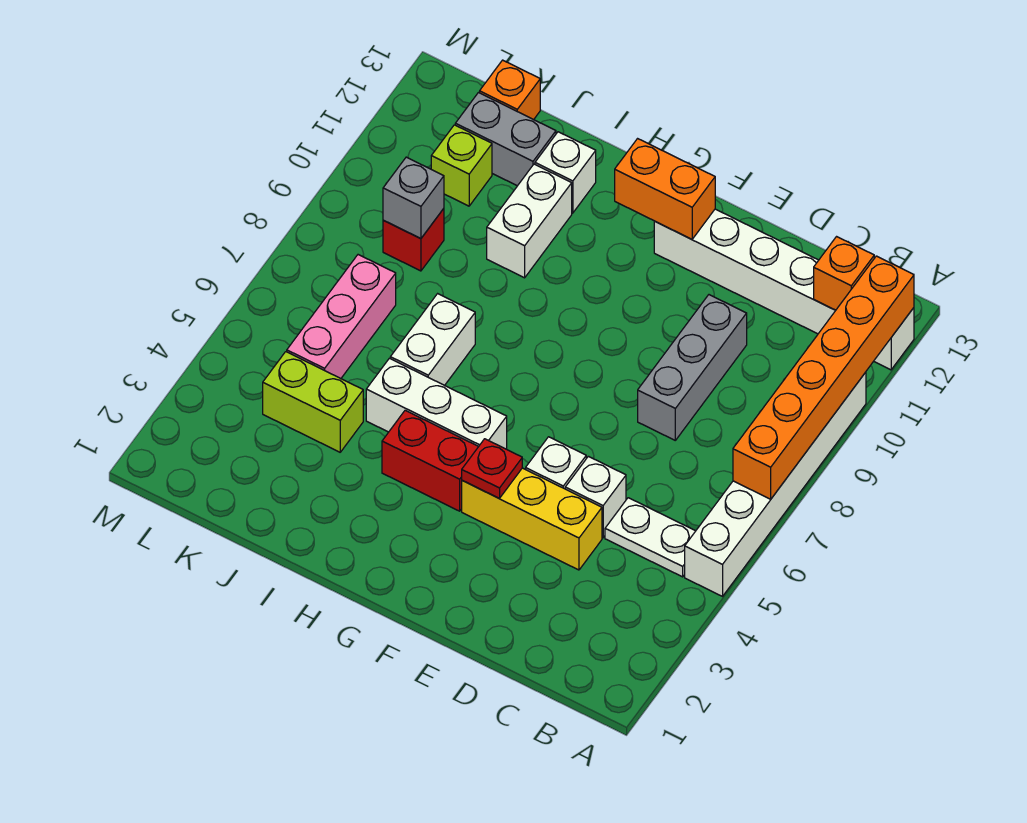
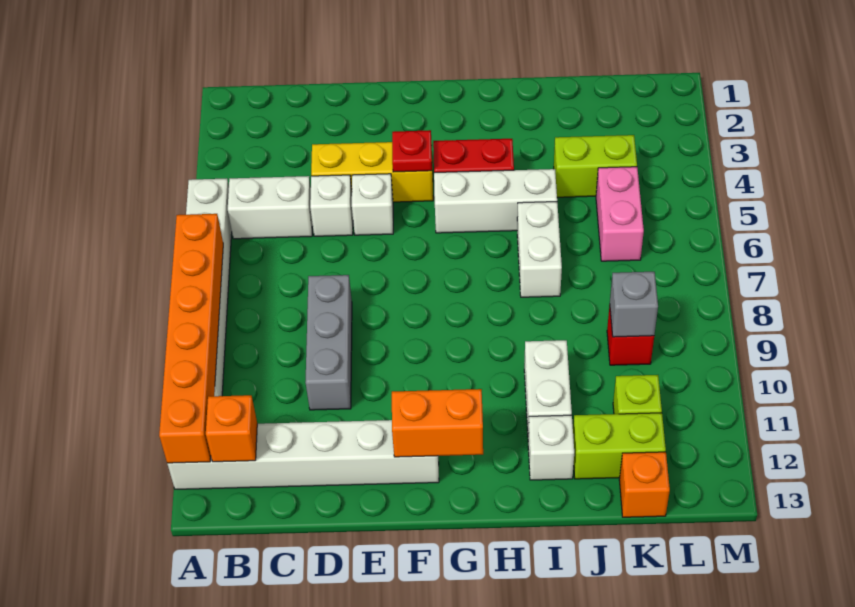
white plate B5:C5 level 1 -> white brick B5:C5 level 1
grey brick J12:K12 level 1 -> lime brick J12:K12 level 1
pink brick K5:K7 level 1 -> pink brick K5:K6 level 1

